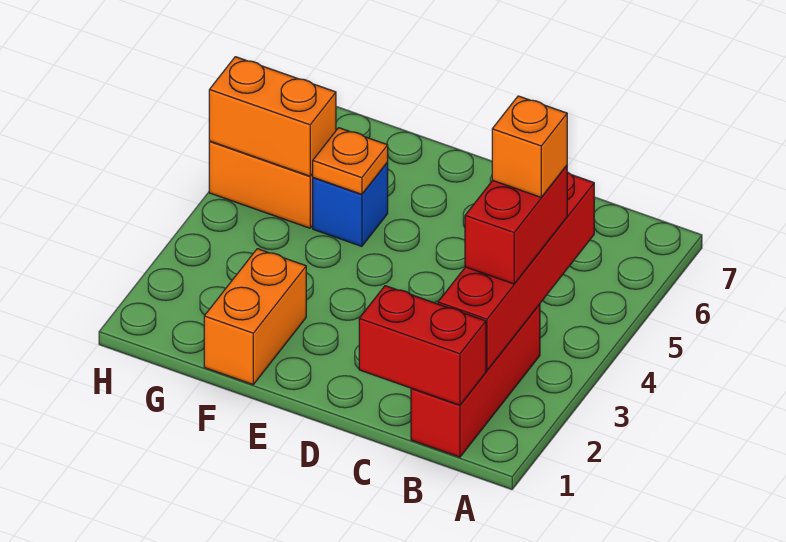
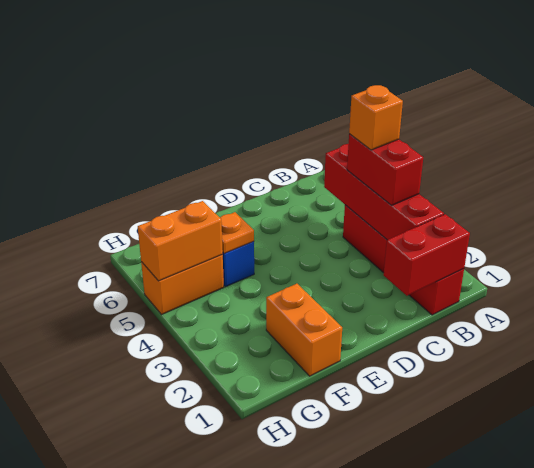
red brick B1:B3 level 1 -> red brick B1:B4 level 1

